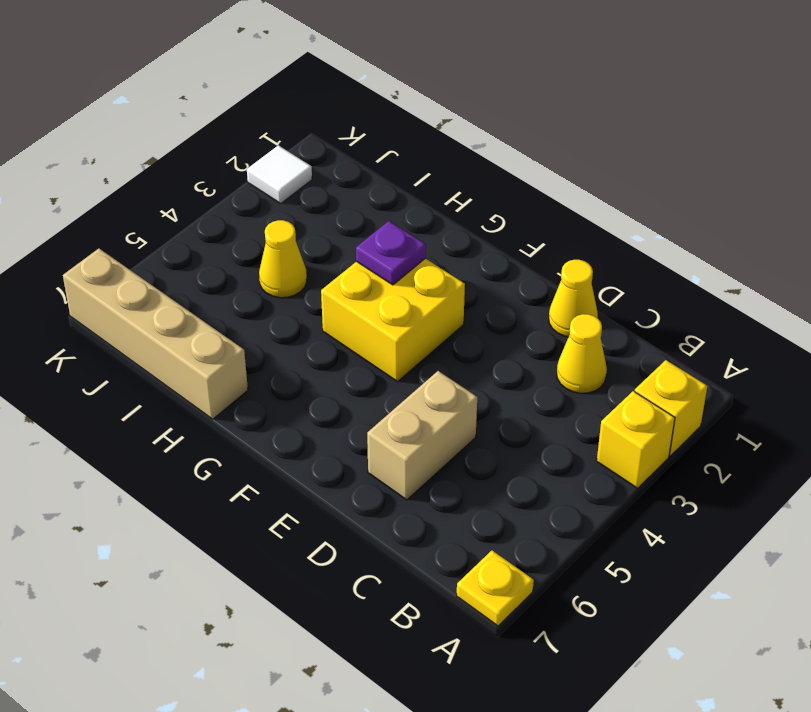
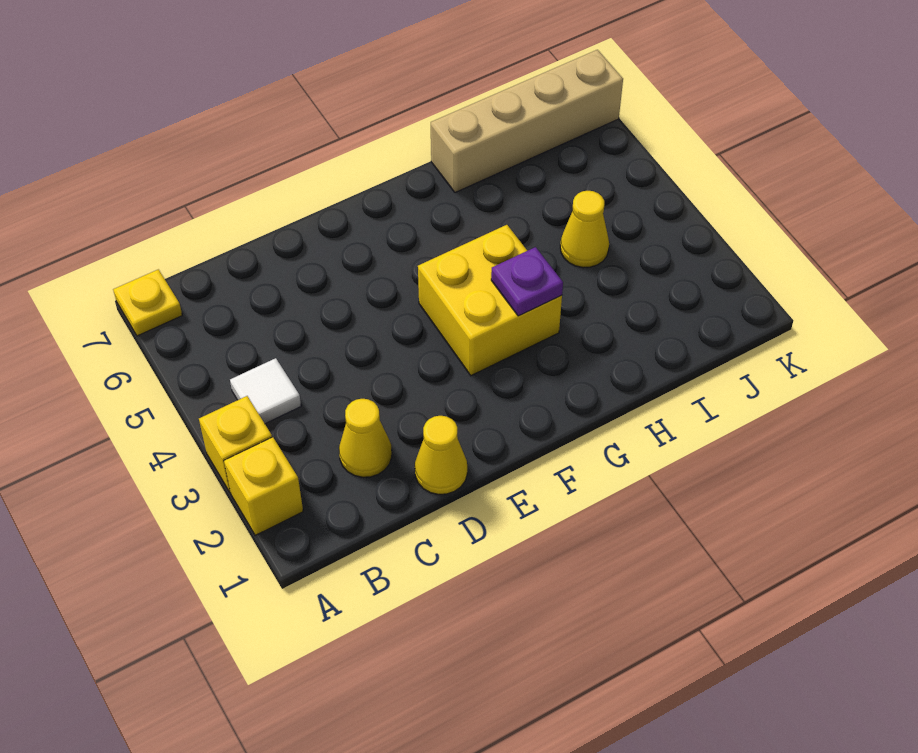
tan brick D5:D6 level 1 -> none
white tile K2 level 1 -> white tile B4 level 1

